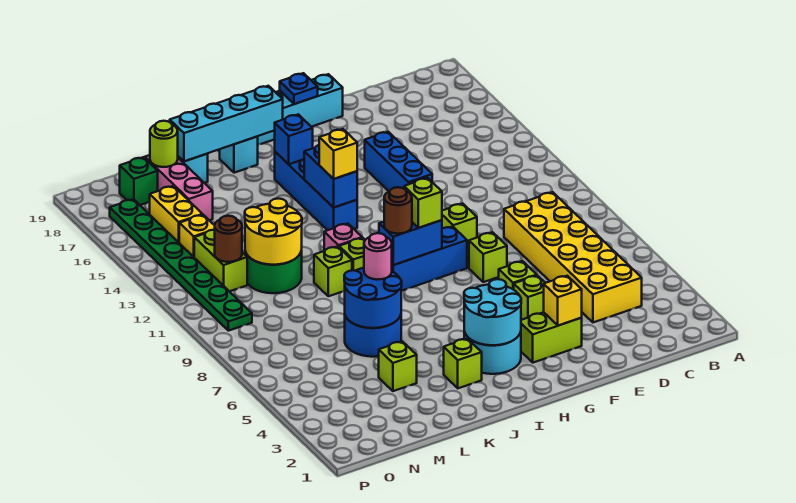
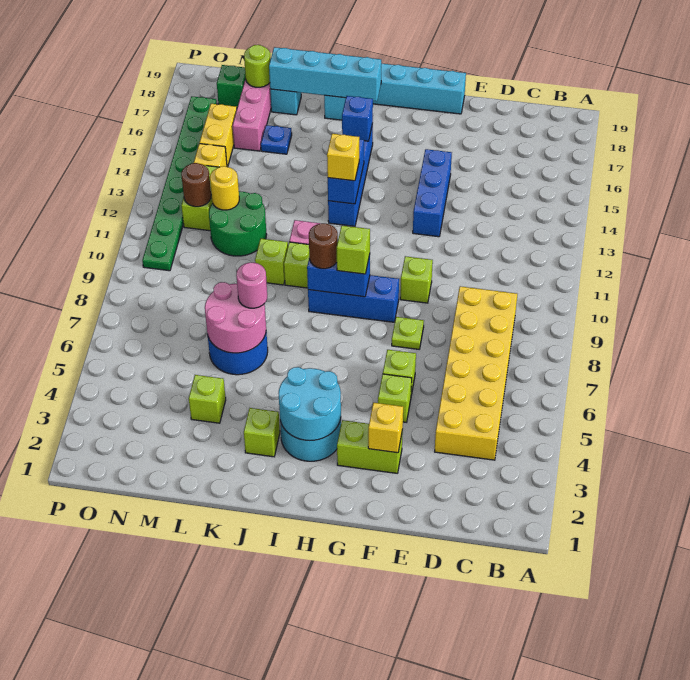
lime brick F8 level 1 -> lime plate F8 level 1
blue plate G19 level 2 -> blue plate L16 level 1
blue round brick K6:L7 level 2 -> pink round brick K6:L7 level 2
yellow round brick L11:M12 level 2 -> yellow round brick M12 level 2

